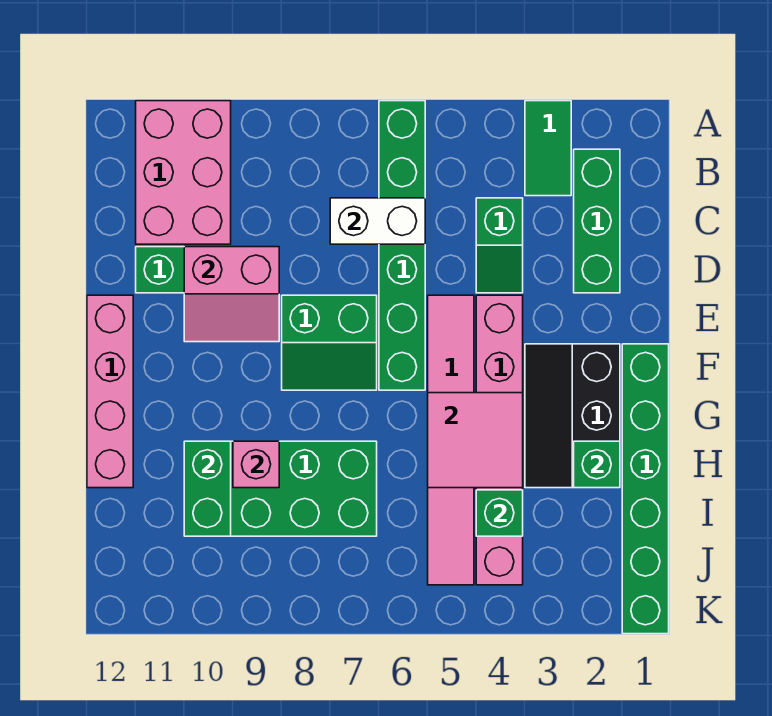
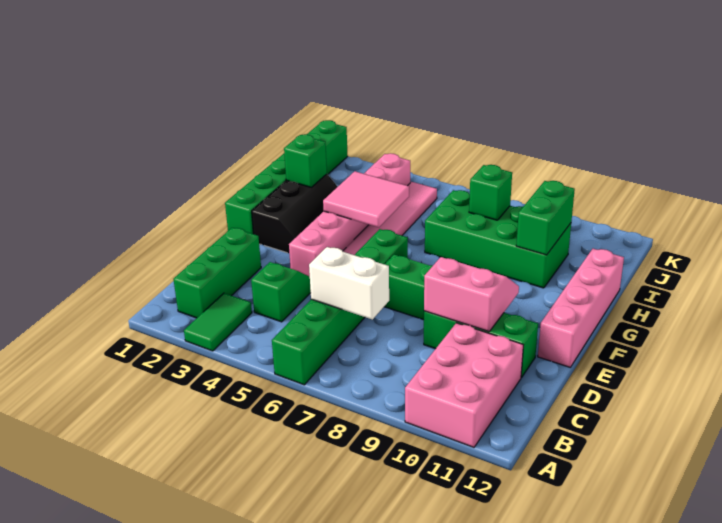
pink brick H9 level 2 -> none
green brick I4 level 2 -> green brick I8 level 2

